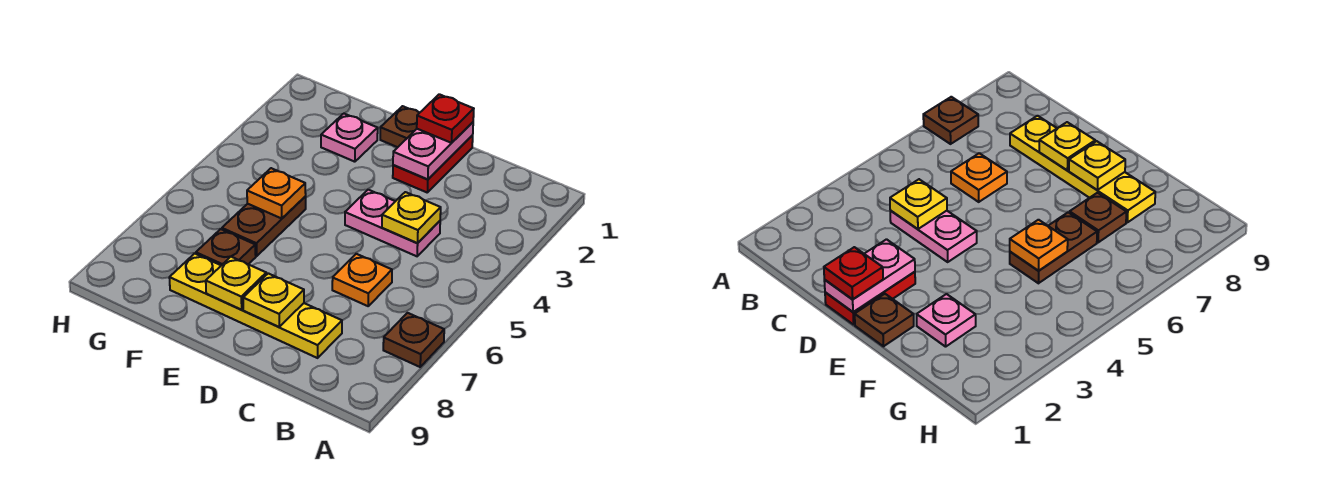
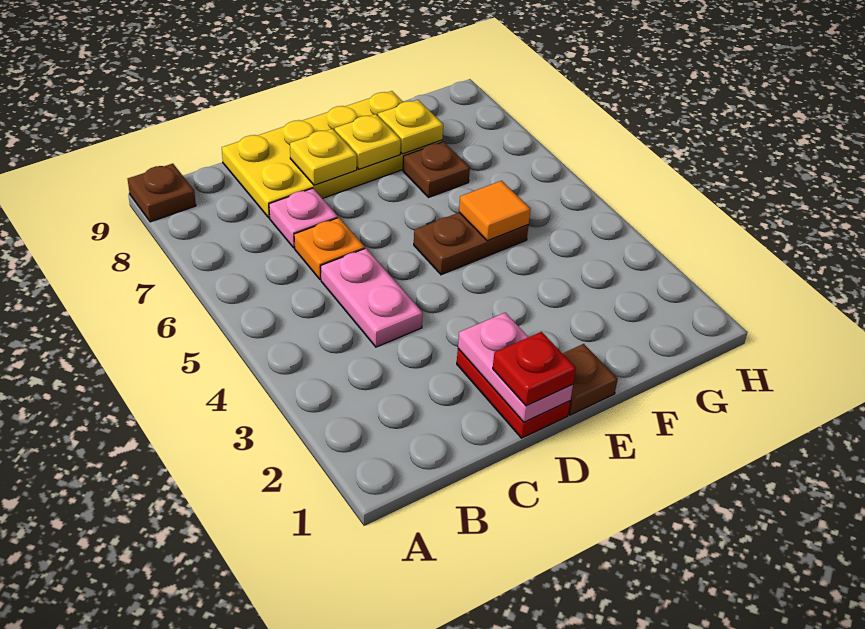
brown plate A7 level 1 -> brown plate A9 level 1
pink plate C4:D4 level 1 -> pink plate C4:C5 level 1
yellow plate C4 level 2 -> yellow plate F8 level 2
yellow plate C8:F8 level 1 -> yellow plate C8:F9 level 1
pink plate F2 level 1 -> pink plate C7 level 1
brown plate F5:F6 level 1 -> brown plate E5:F5 level 1
orange plate F5 level 2 -> orange tile F5 level 2

